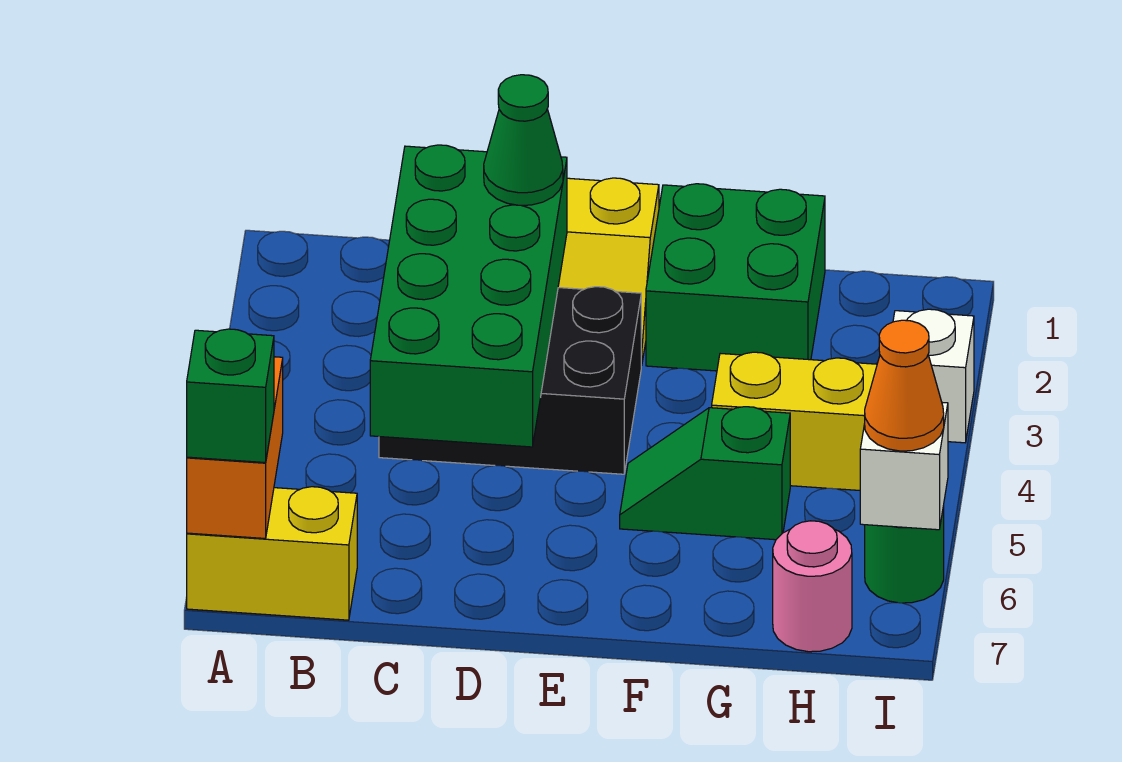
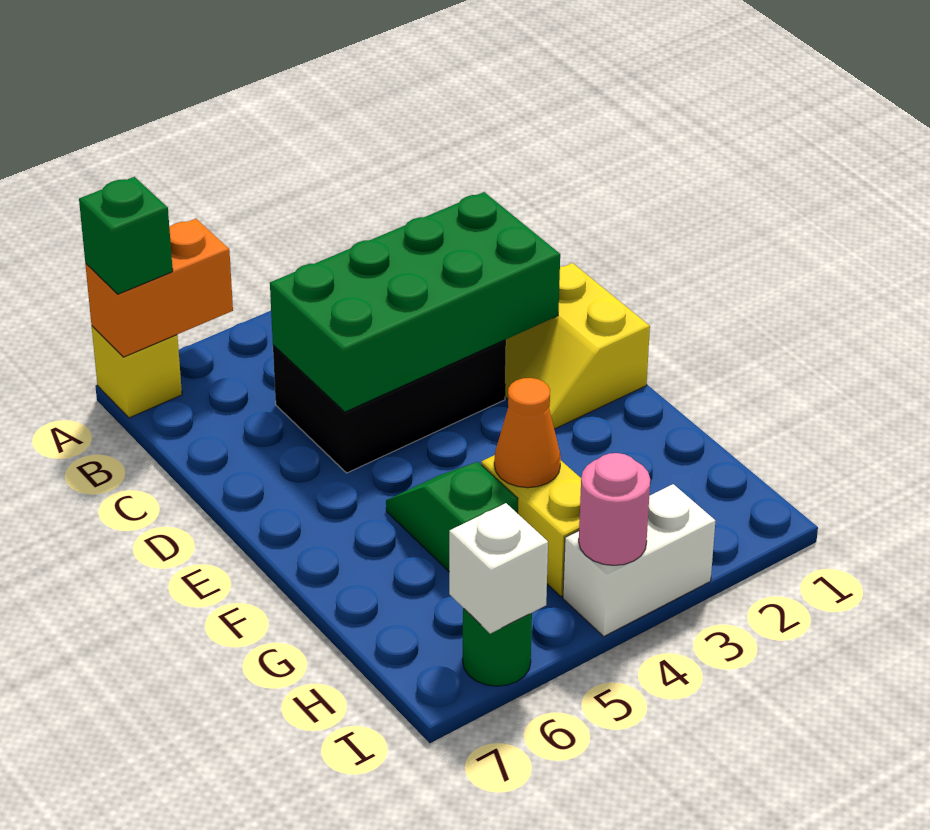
yellow brick A7:B7 level 1 -> yellow brick A7 level 1
black brick C3:E4 level 1 -> black brick C3:D5 level 1
green cone D2 level 3 -> none
green brick F1:G2 level 1 -> none
pink round brick H7 level 1 -> pink round brick I4 level 2
white brick I3 level 1 -> white brick I3:I4 level 1
orange cone I6 level 3 -> orange cone G4 level 2

